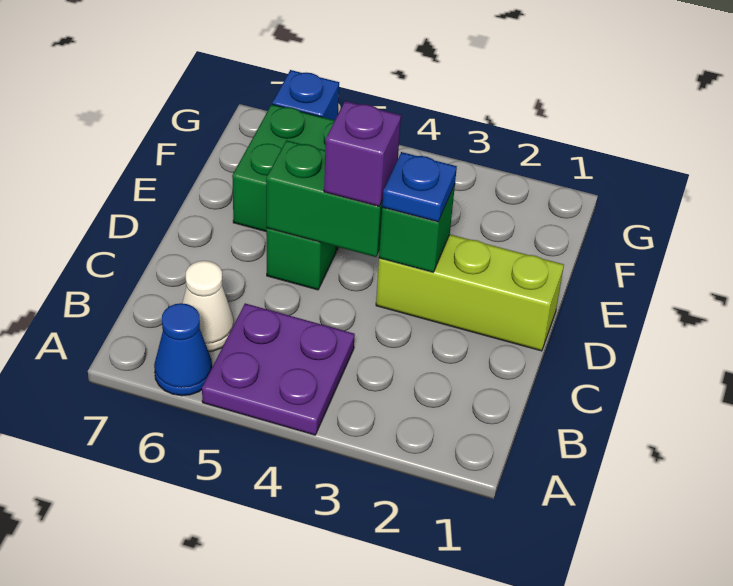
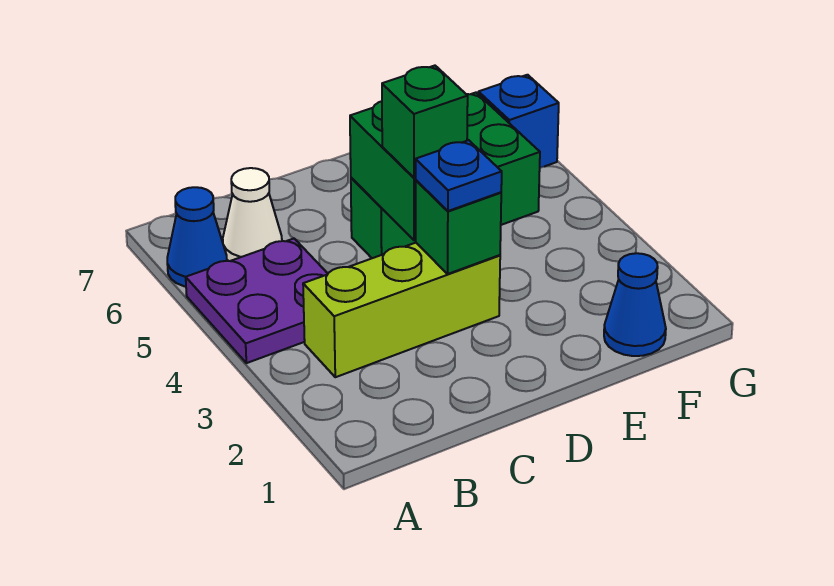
lime brick D1:D3 level 1 -> lime brick B3:D3 level 1
purple brick D4 level 3 -> green brick D4 level 3
none -> blue cone F1 level 1

